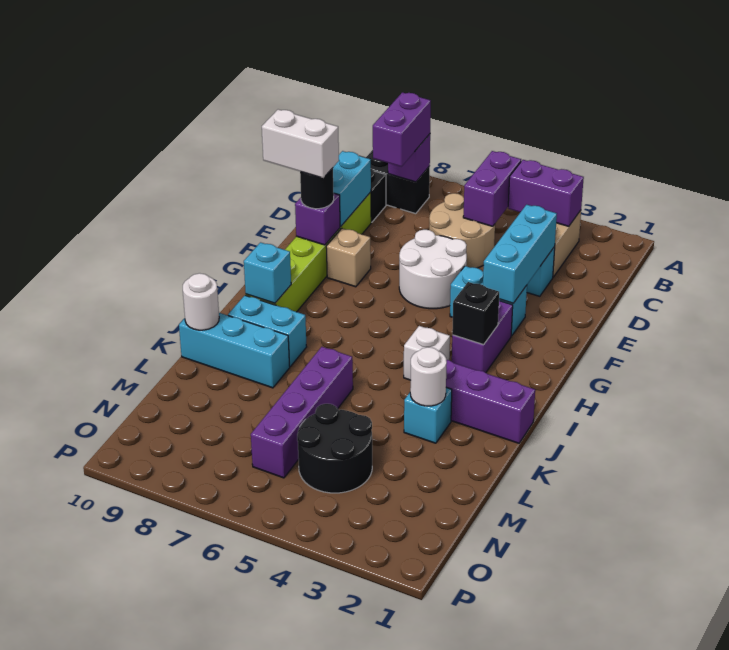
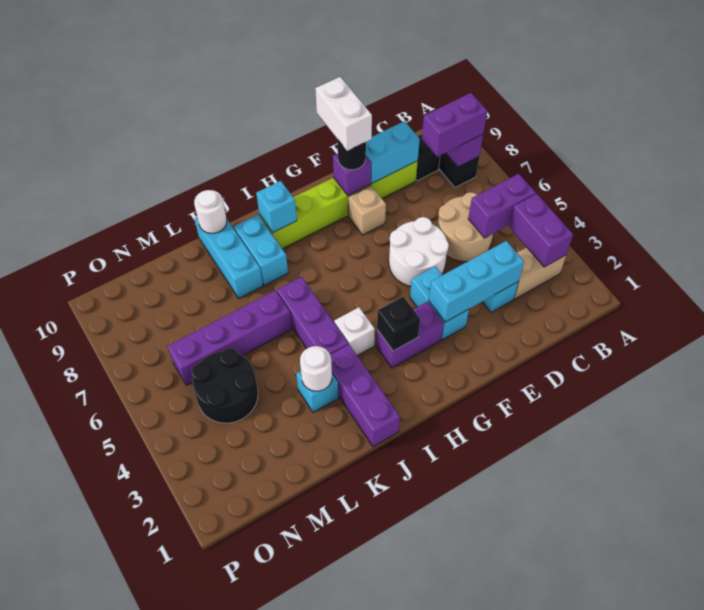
none -> purple brick J4:J6 level 1

